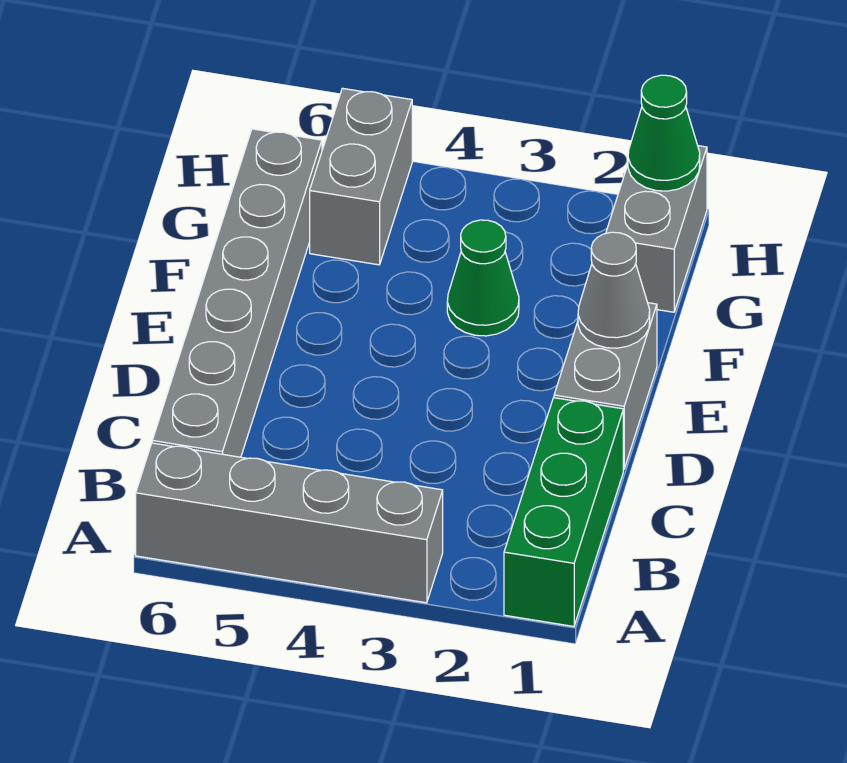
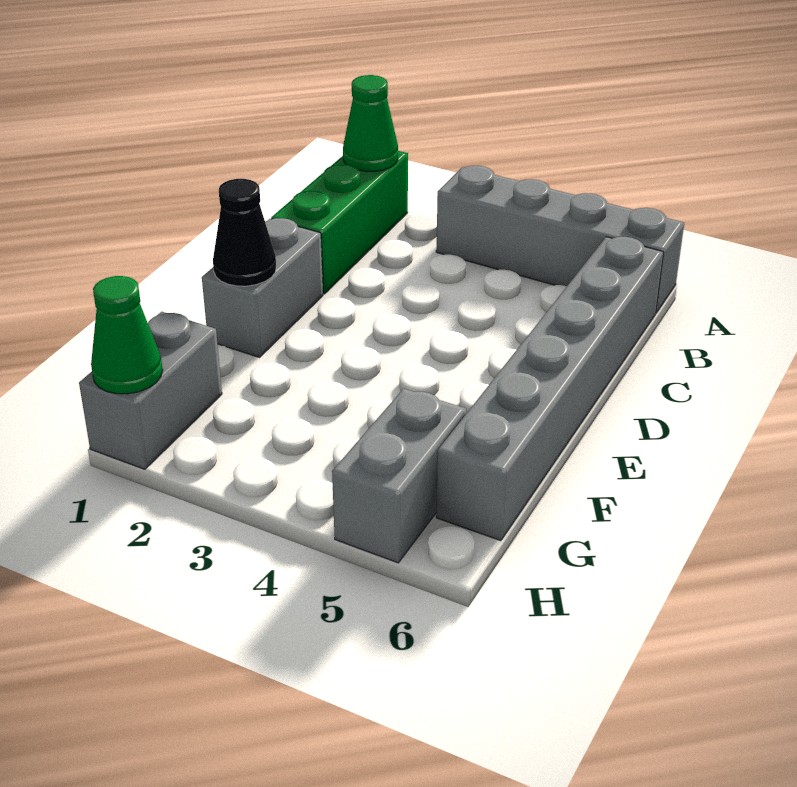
grey cone E1 level 2 -> black cone E1 level 2
green cone F3 level 1 -> green cone A1 level 2

